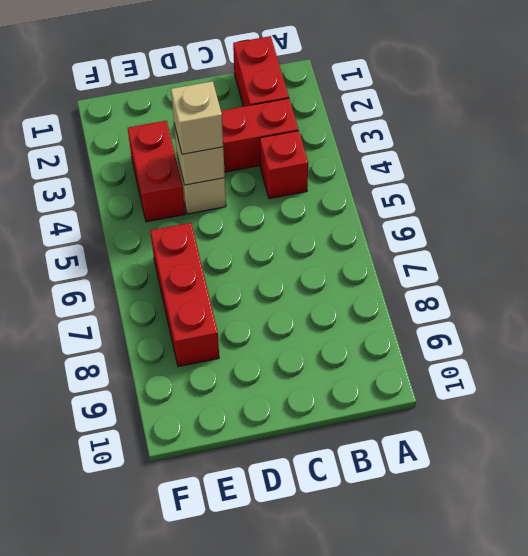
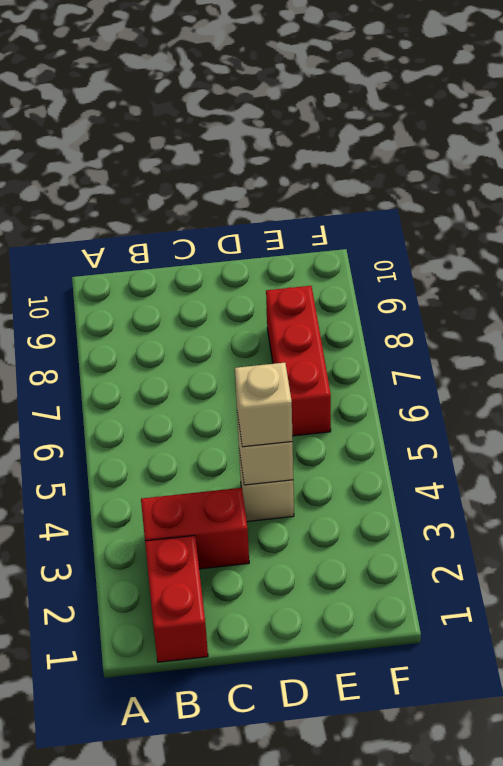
red brick B4 level 1 -> none
red brick E3:E4 level 1 -> none

